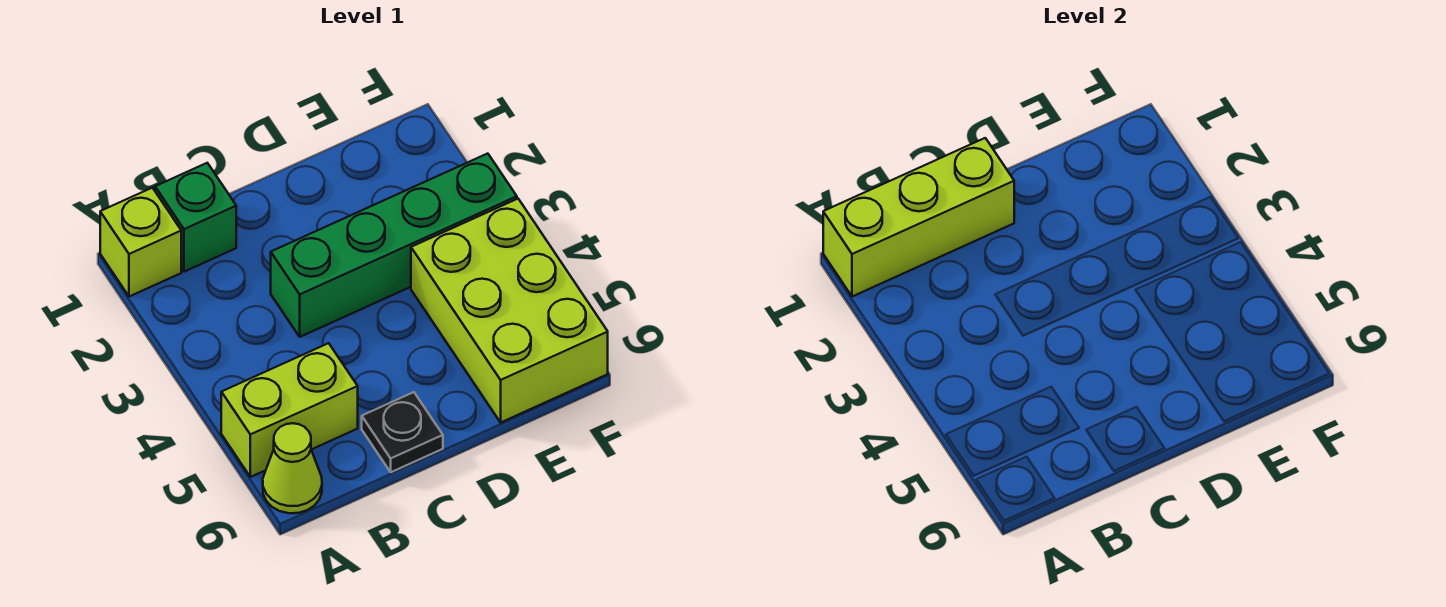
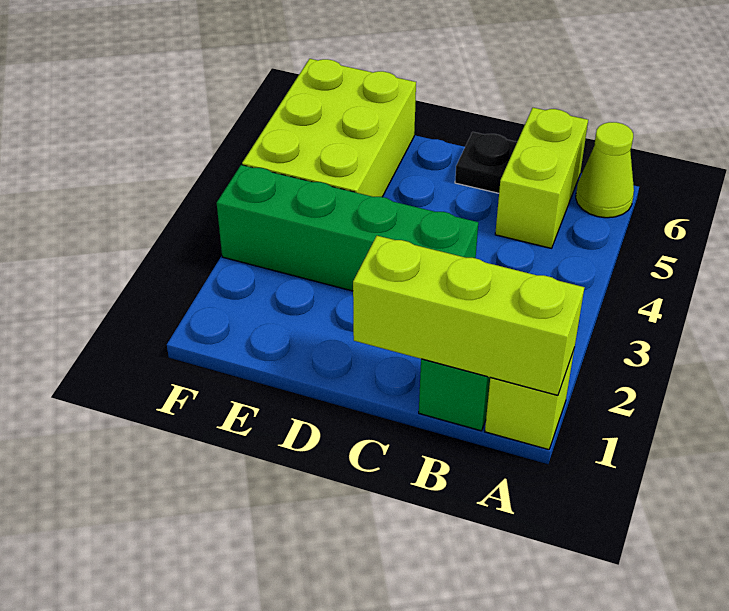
lime brick A5:B5 level 1 -> lime brick B5:B6 level 1

